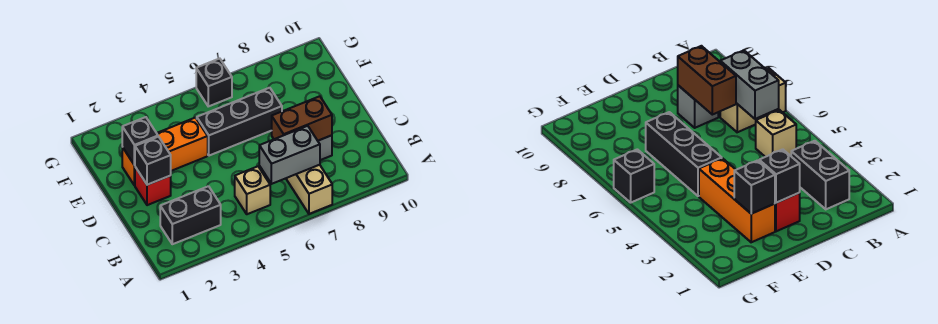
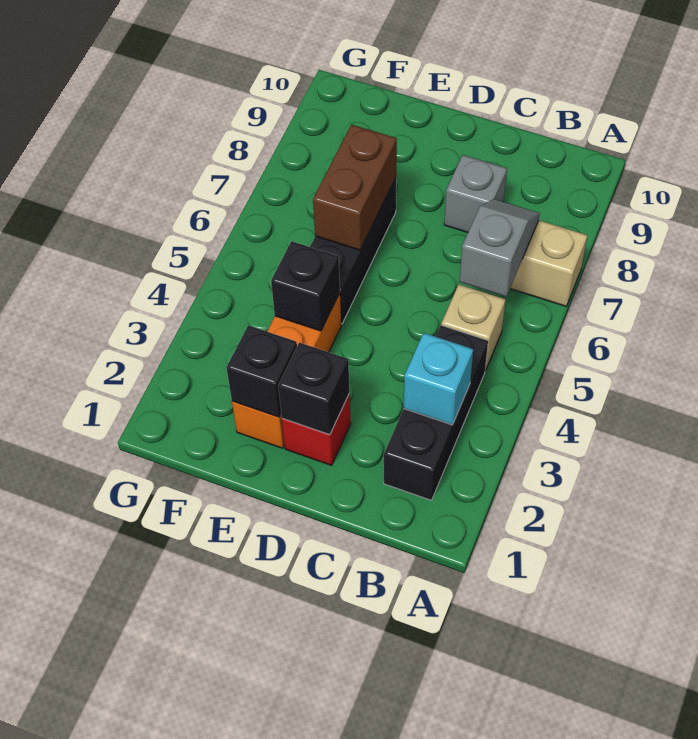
black brick B2:B3 level 1 -> black brick B2:B4 level 1
none -> cyan brick B3 level 2
grey brick B6:B7 level 2 -> grey slope B6:B7 level 2 top 6
brown brick C7:C8 level 2 -> brown brick E6:E7 level 2
black brick G6 level 1 -> black brick E4 level 2

